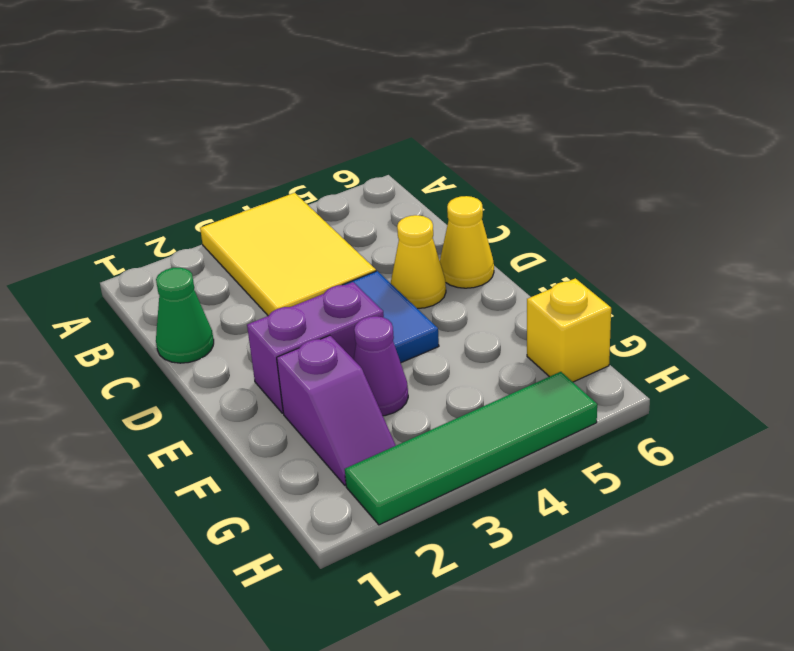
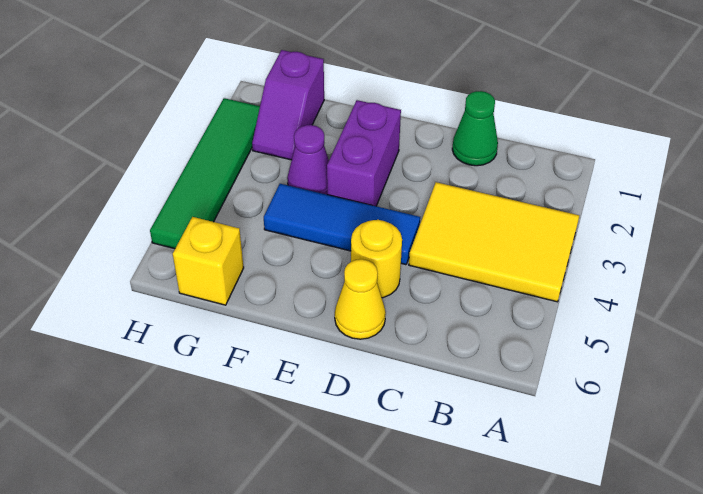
blue tile D4:E4 level 1 -> blue tile D4:F4 level 1
yellow cone D5 level 1 -> yellow round brick D5 level 1
purple slope F2:G2 level 1 top F -> purple slope G1:G2 level 1 top 1

